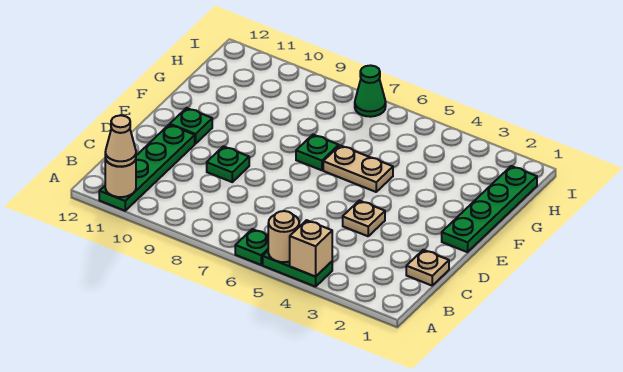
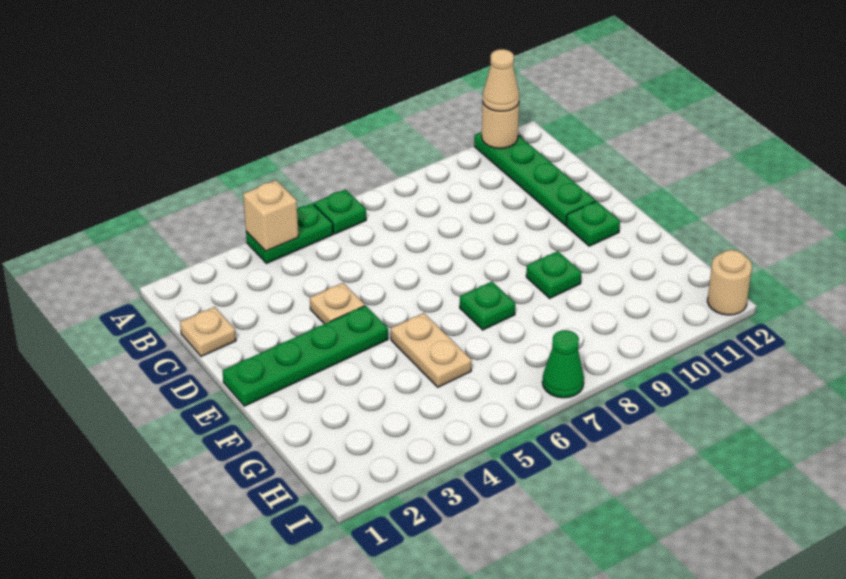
tan round brick A5 level 2 -> tan round brick I12 level 1
green plate D9 level 1 -> green plate F9 level 1
green plate E1:H1 level 1 -> green plate E1:E4 level 1
tan plate F5:F6 level 1 -> tan plate F5:G5 level 1

